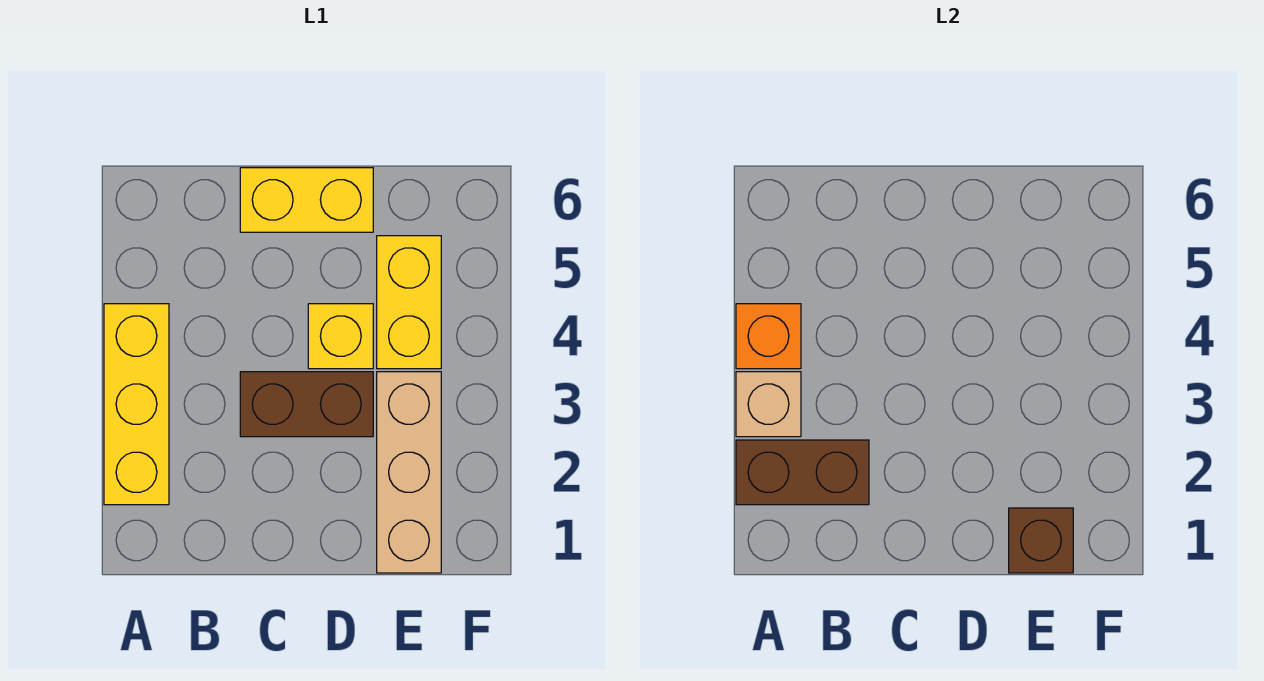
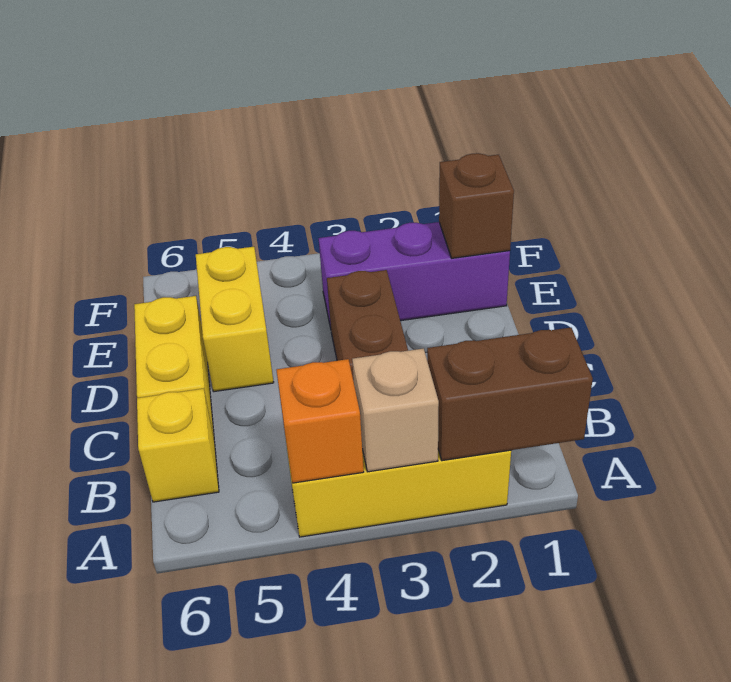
brown brick A2:B2 level 2 -> brown brick A1:A2 level 2
yellow brick D4 level 1 -> yellow brick B6 level 1
tan brick E1:E3 level 1 -> purple brick E1:E3 level 1
yellow brick E4:E5 level 1 -> yellow brick D5:E5 level 1

